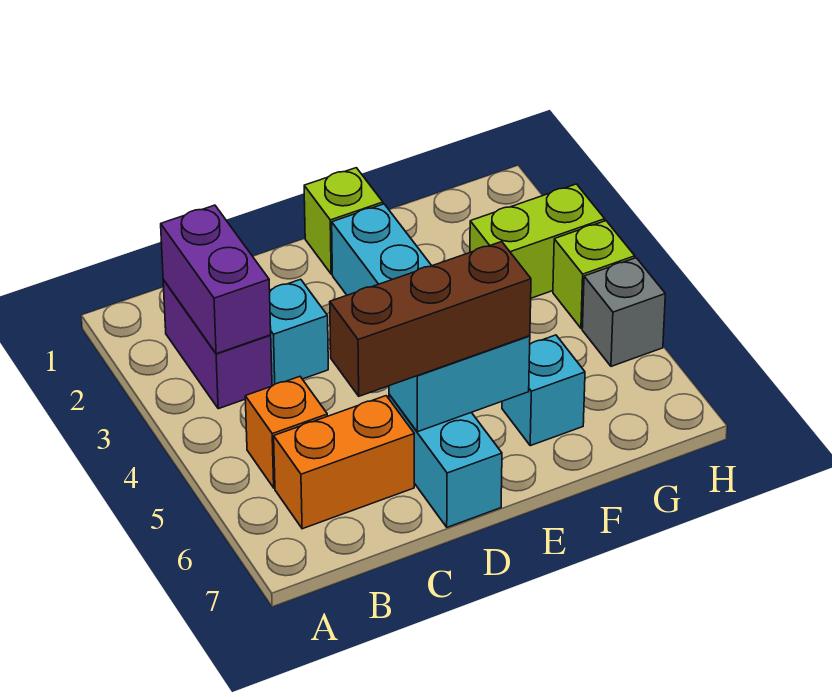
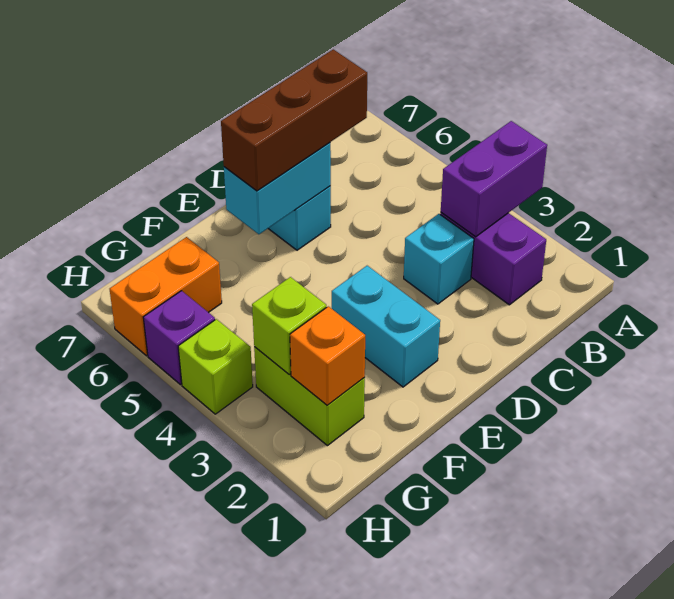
purple brick B2:B3 level 2 -> purple brick A3:B3 level 2
orange brick B5 level 1 -> orange brick G2 level 2
orange brick B6:C6 level 1 -> orange brick G6:H6 level 1
lime brick E1 level 1 -> lime brick G3 level 2
cyan brick F6 level 1 -> none
lime brick G3:H3 level 1 -> lime brick G2:G3 level 1
grey brick H5 level 1 -> purple brick H5 level 1

